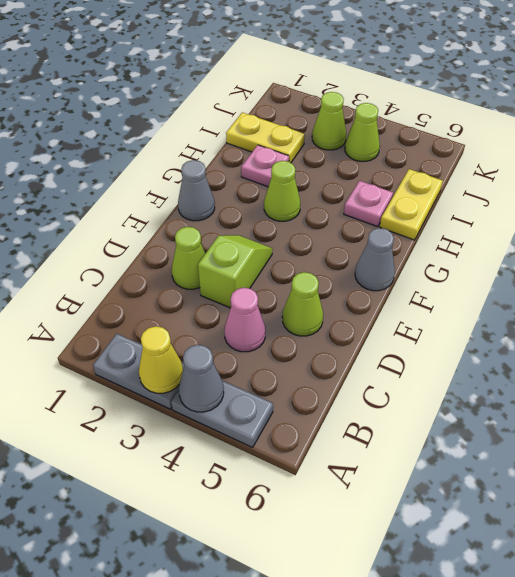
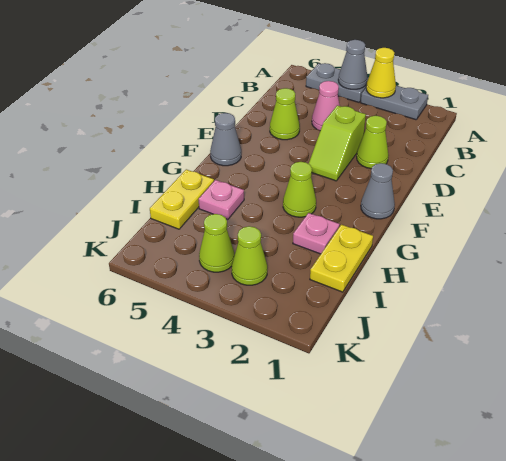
yellow plate I1:I2 level 1 -> yellow plate H1:I1 level 1

